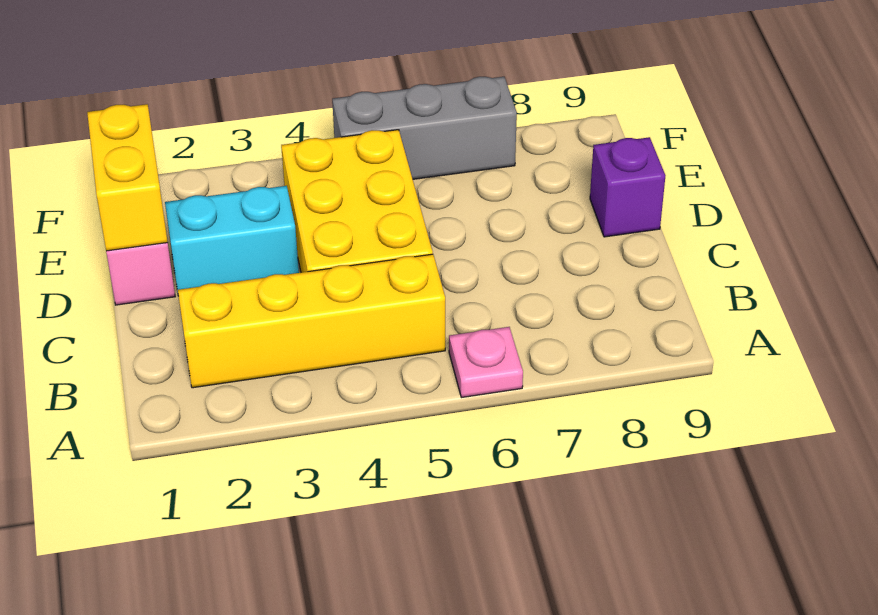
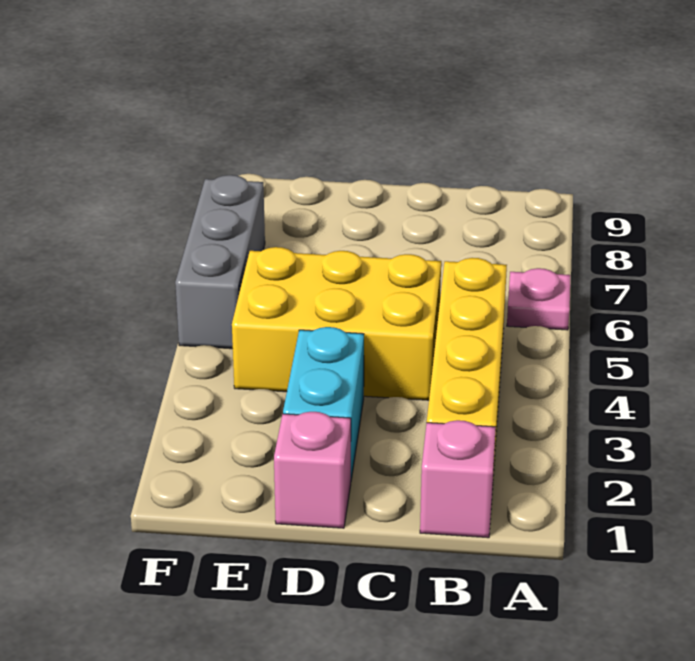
none -> pink brick B1 level 1
yellow brick D1:E1 level 2 -> none
purple brick D9 level 1 -> none

